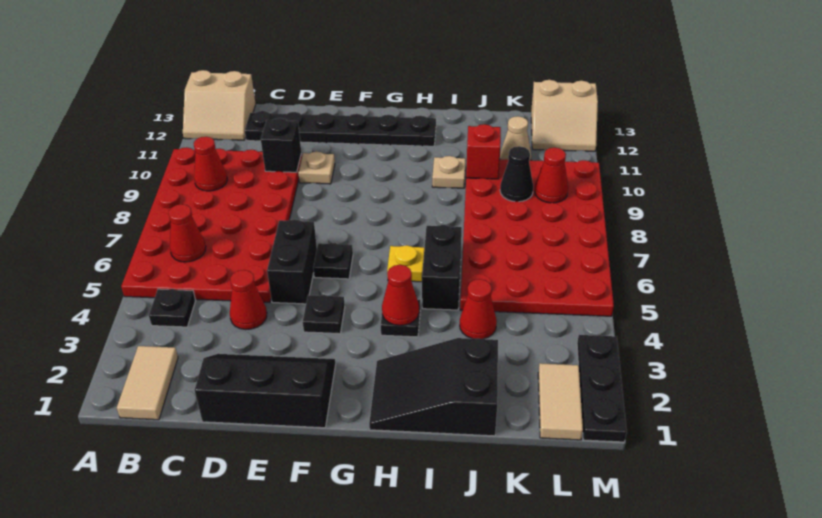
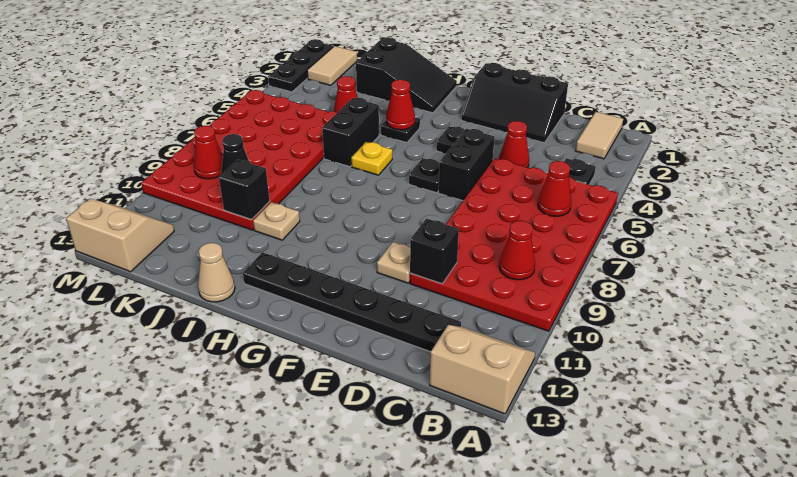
red brick J10 level 2 -> black brick J10 level 2
tan cone K11 level 1 -> tan cone I13 level 1

